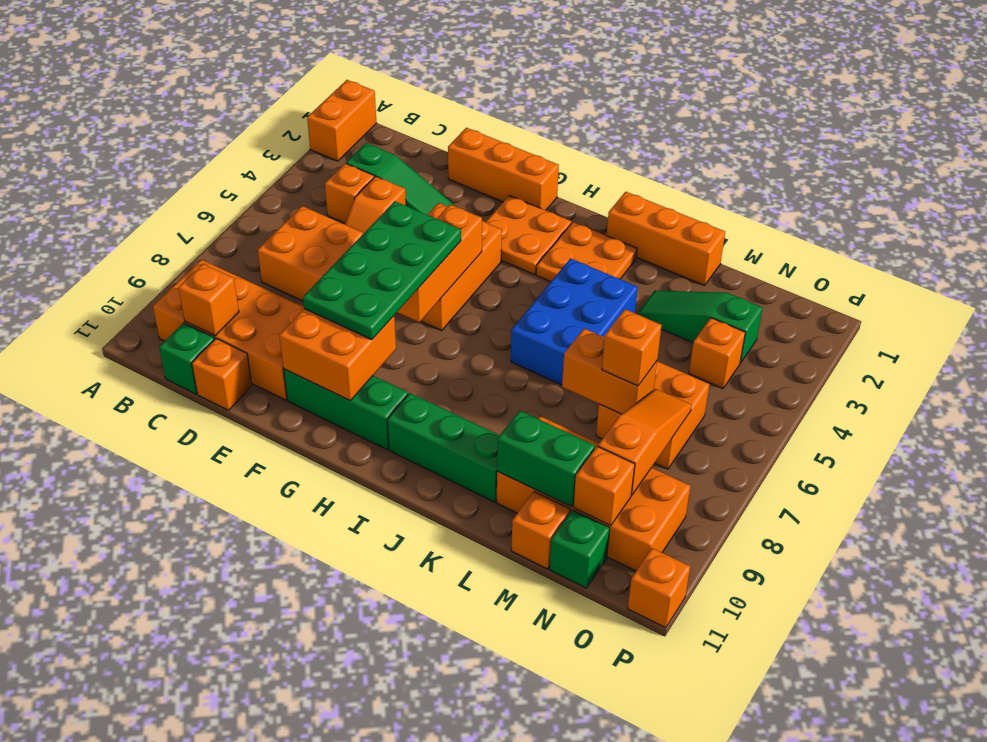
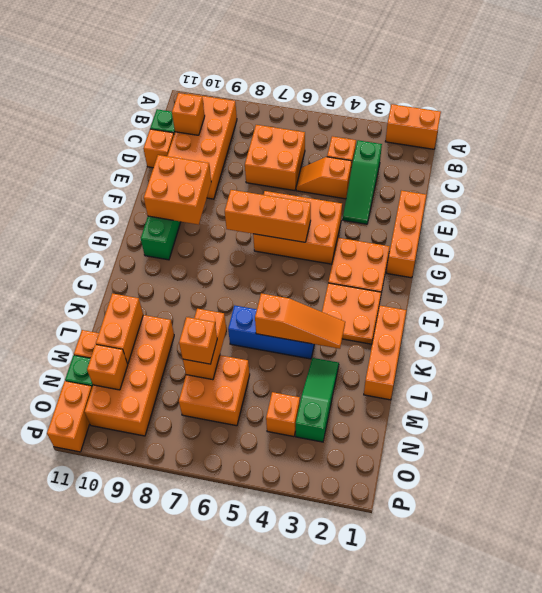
green plate F6:G9 level 3 -> none
green brick I10:K10 level 1 -> none
blue brick J4:K6 level 1 -> blue brick K4:K6 level 1
green brick L10:M10 level 2 -> orange brick L10:M10 level 2
orange slope N7:N9 level 2 top 9 -> orange slope K3:K5 level 2 top 5
orange brick P11 level 1 -> orange brick O11:P11 level 1

